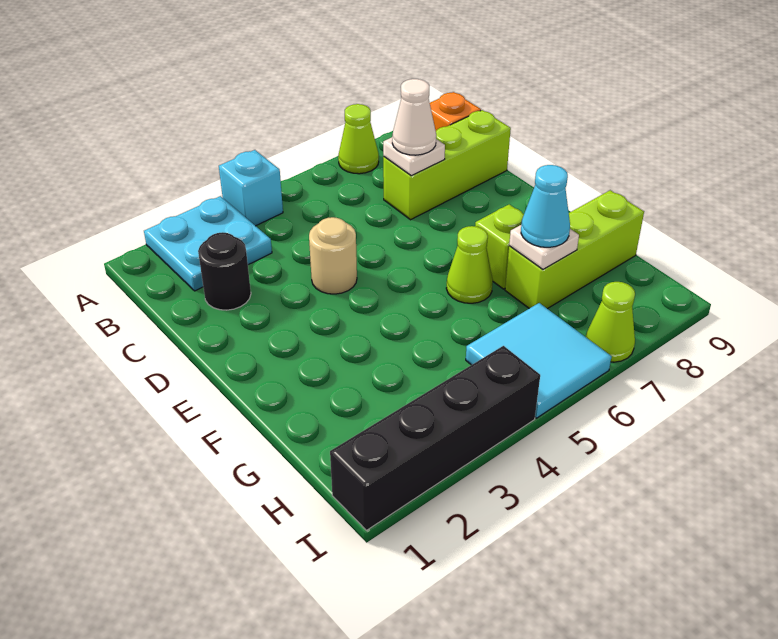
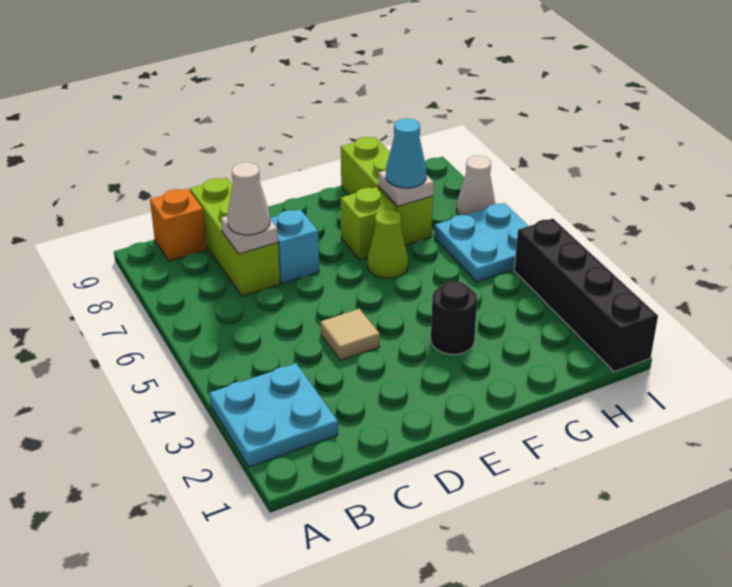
cyan brick A4 level 1 -> cyan brick D7 level 1
lime cone A7 level 1 -> none
black round brick C2 level 1 -> black round brick F3 level 1
tan round brick D4 level 1 -> tan tile D4 level 1
cyan tile H5:I6 level 1 -> cyan plate H5:I6 level 1
lime cone I7 level 1 -> white cone I7 level 1

